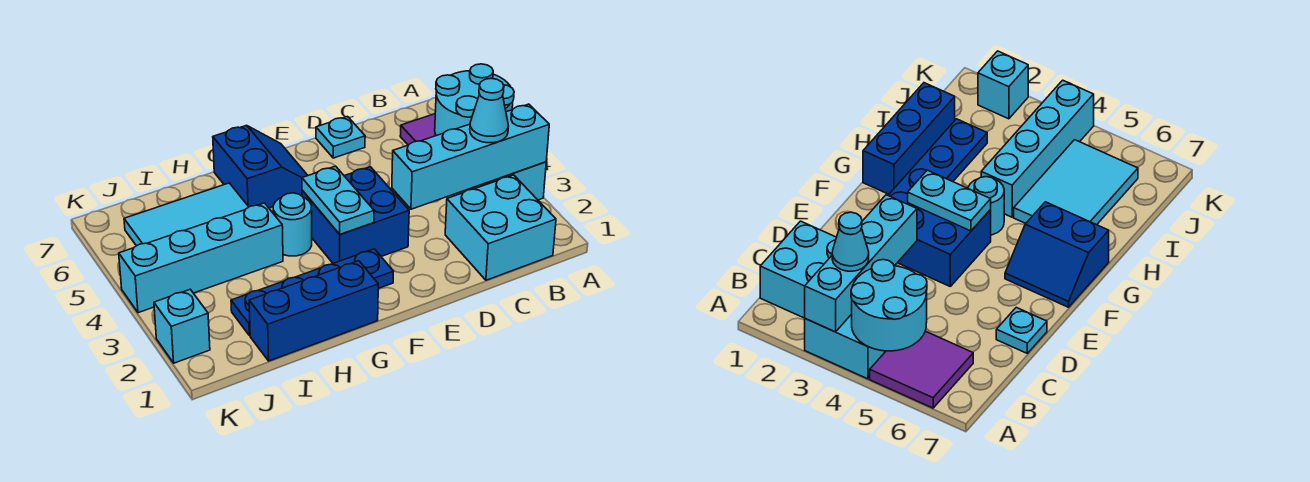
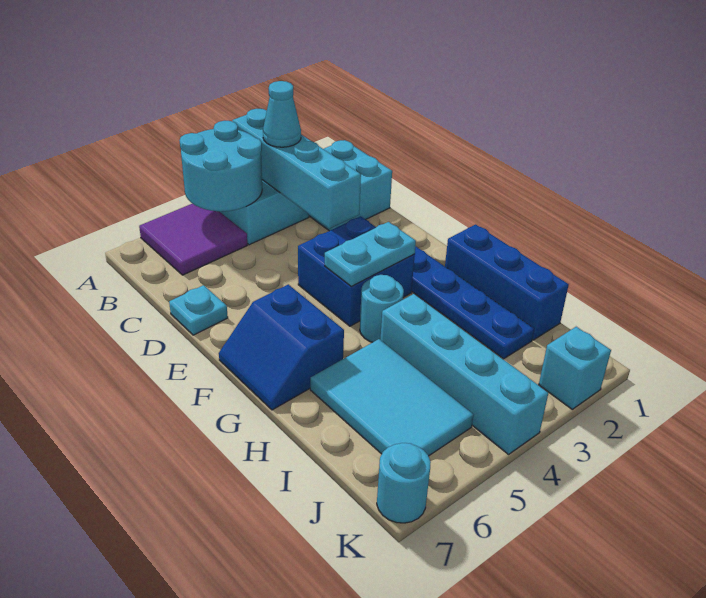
blue slope F6:G7 level 1 top G -> blue slope F6:G7 level 1 top 6
none -> cyan round brick K7 level 1

